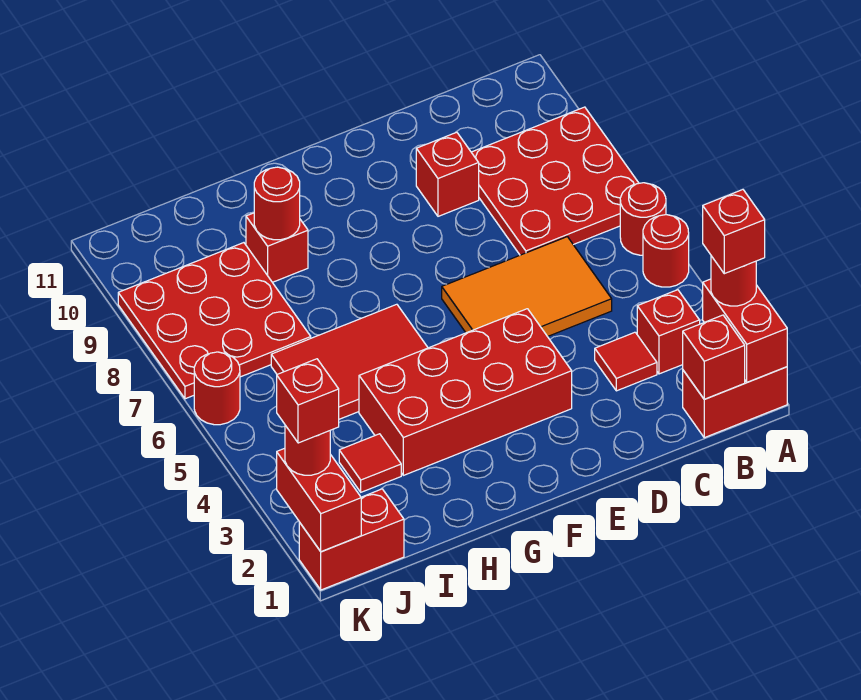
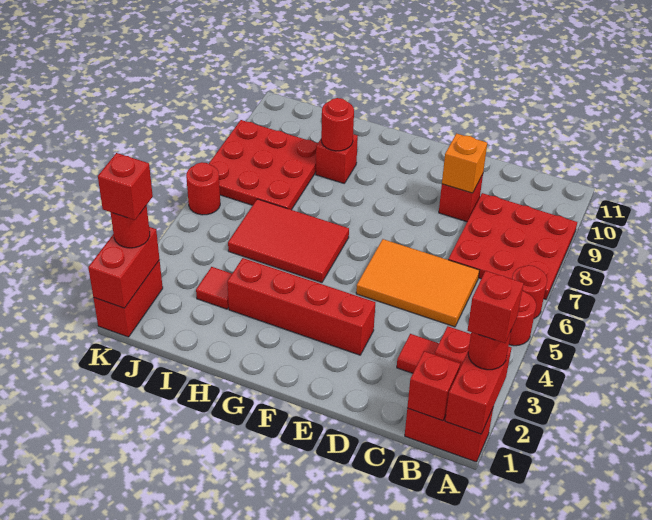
none -> orange brick D9 level 2
red brick E3:H4 level 1 -> red brick E3:H3 level 1
red brick J1:K1 level 1 -> red brick K1:K2 level 1

